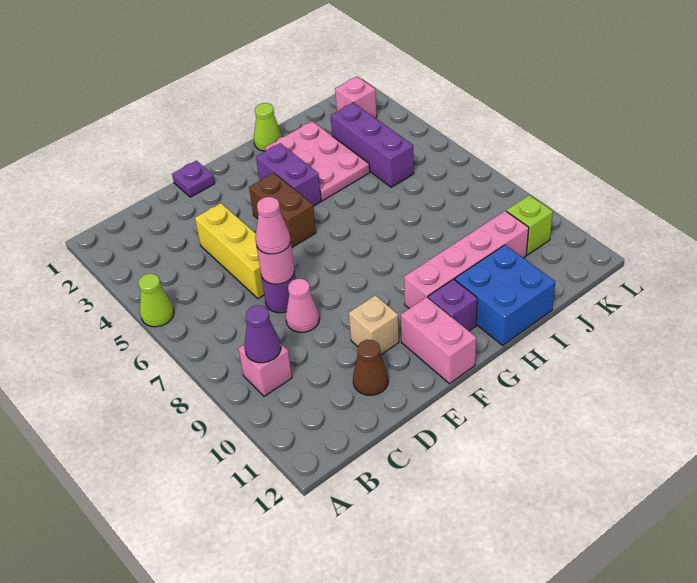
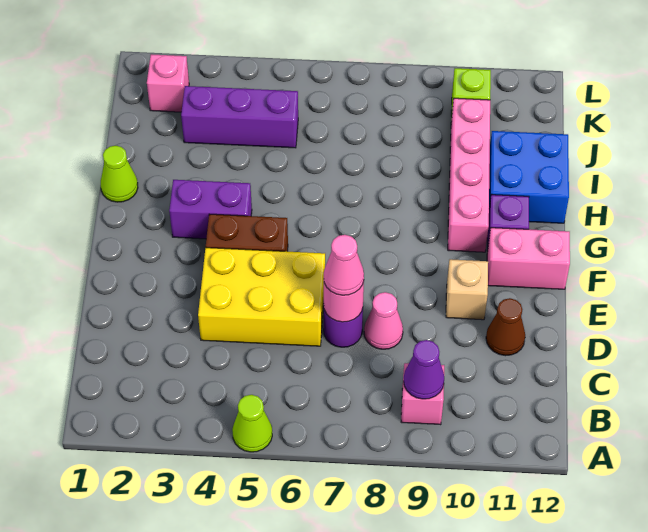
yellow brick D4:D6 level 1 -> yellow brick D4:E6 level 1
purple plate E1 level 1 -> none
pink plate H2:I4 level 1 -> none

